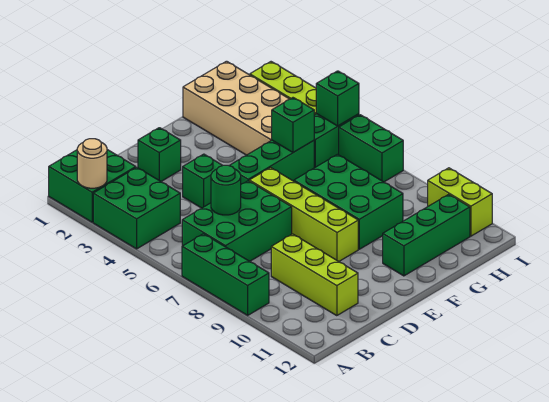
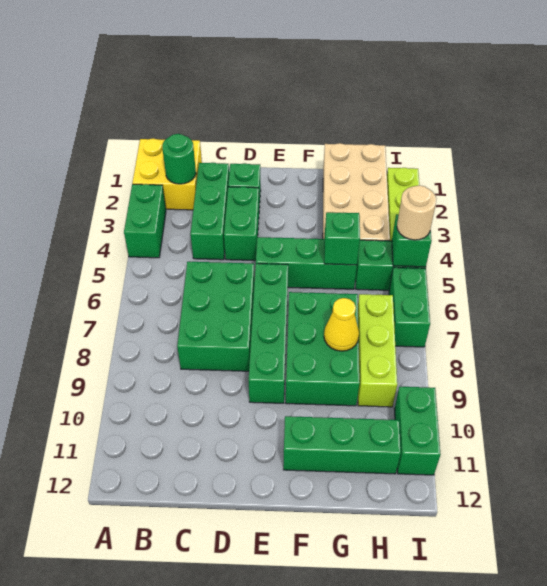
green brick A1:B2 level 1 -> yellow brick A1:B2 level 1
tan round brick A2 level 2 -> tan round brick I5 level 3
green brick A3:B4 level 1 -> green brick A3:A4 level 1
green brick A7:A9 level 1 -> green brick C2:C4 level 1
green brick B6:D7 level 1 -> green brick C6:D8 level 1
green round brick C6 level 2 -> green round brick B2 level 2
lime brick C9:C11 level 1 -> lime brick H7:H9 level 1
green brick D4 level 1 -> green brick D3:D4 level 1
lime brick E6:E9 level 1 -> green brick E6:E9 level 1
none -> yellow cone G8 level 2
lime brick I10:I11 level 1 -> green brick I10:I11 level 1

